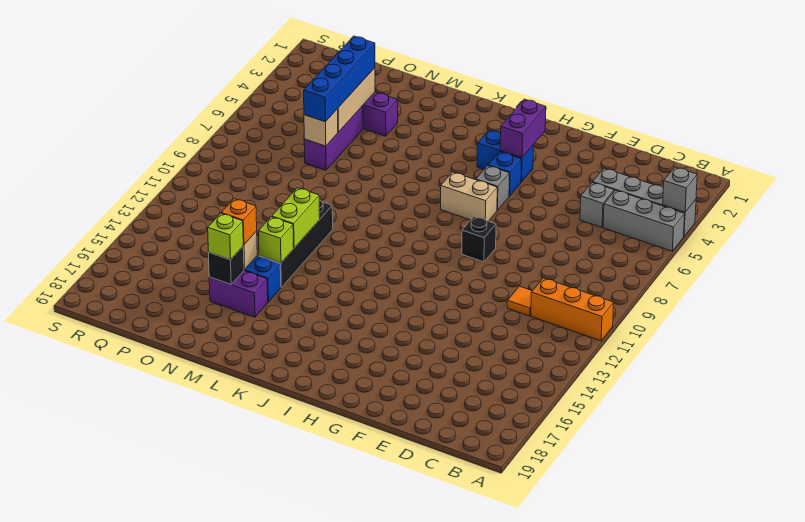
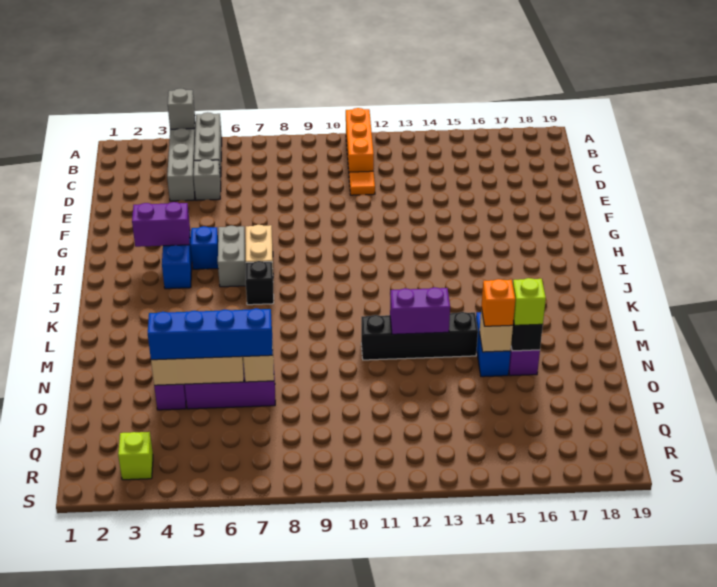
black brick G9 level 1 -> black brick J7 level 1
grey brick H6 level 1 -> grey brick H6:I6 level 1
lime brick M12:M13 level 2 -> purple brick M12:M13 level 2
lime brick M14 level 2 -> lime brick R3 level 1

